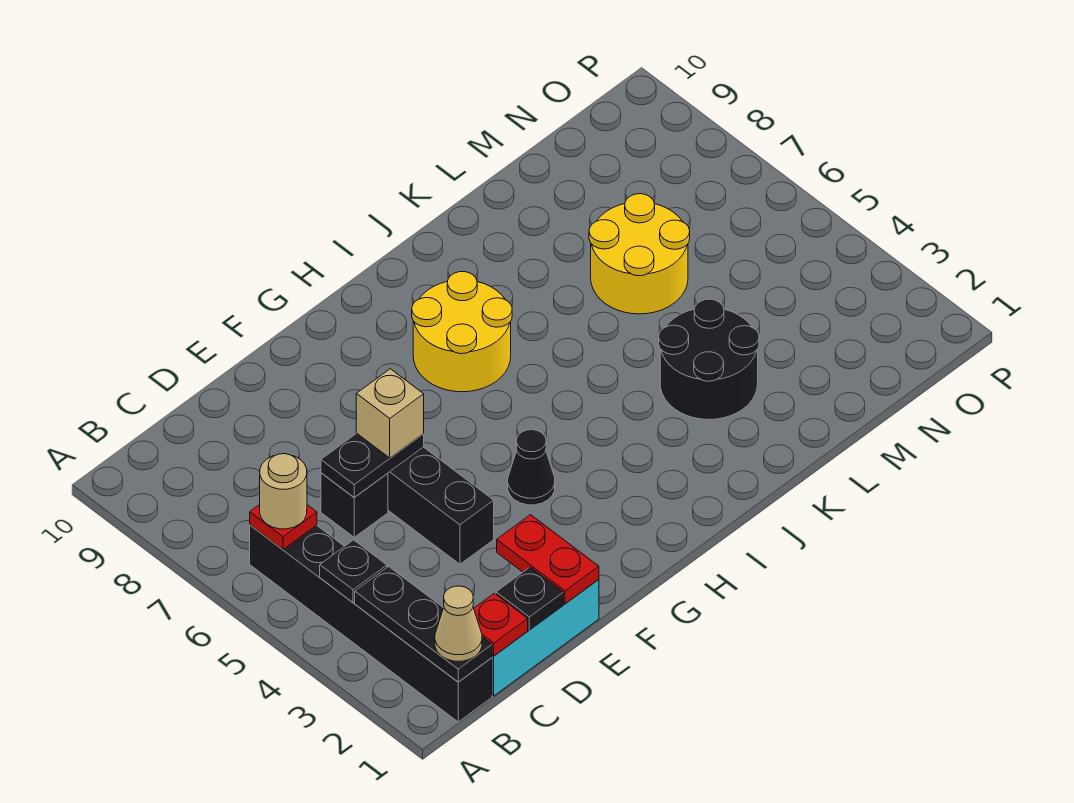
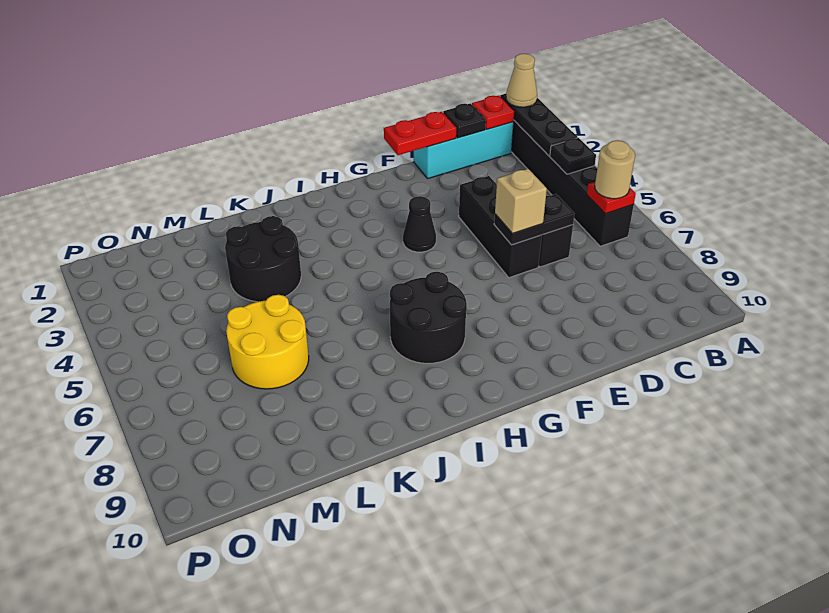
red plate E1:E2 level 2 -> red plate E1:F1 level 2
yellow round brick H7:I8 level 1 -> black round brick H7:I8 level 1

